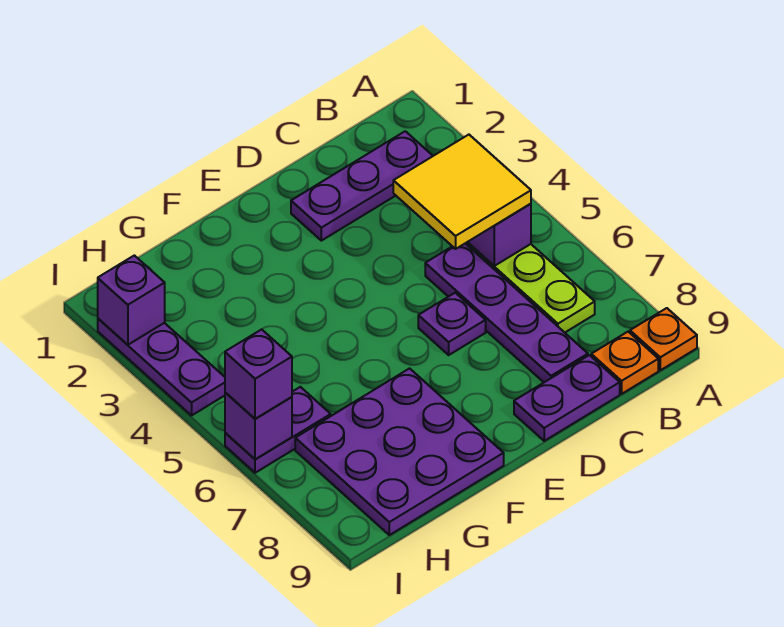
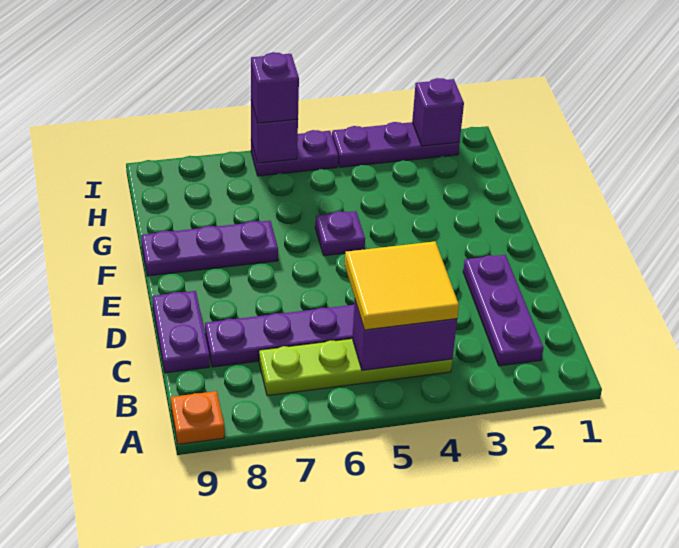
orange plate B9 level 1 -> none
purple plate D6 level 1 -> purple plate F5 level 1
purple plate F7:H9 level 1 -> purple plate F7:F9 level 1
purple plate H6:I6 level 1 -> purple plate I5:I6 level 1

